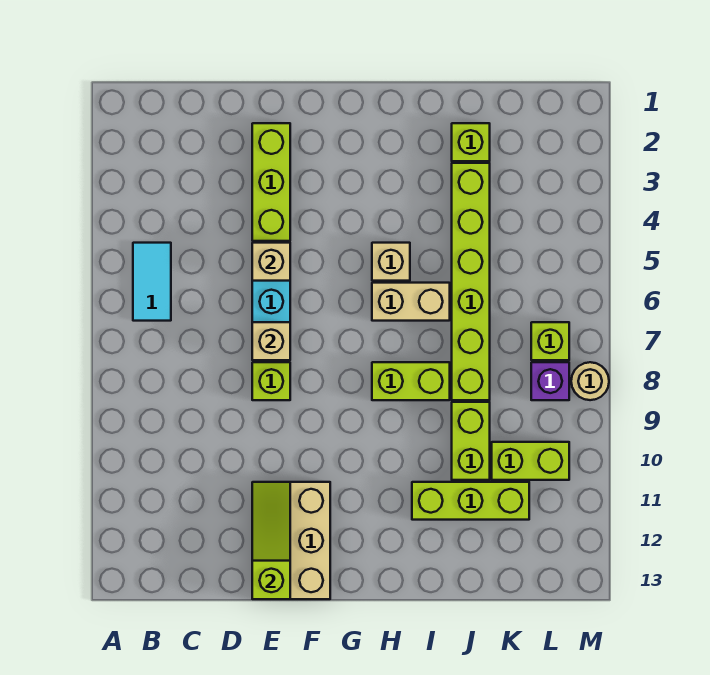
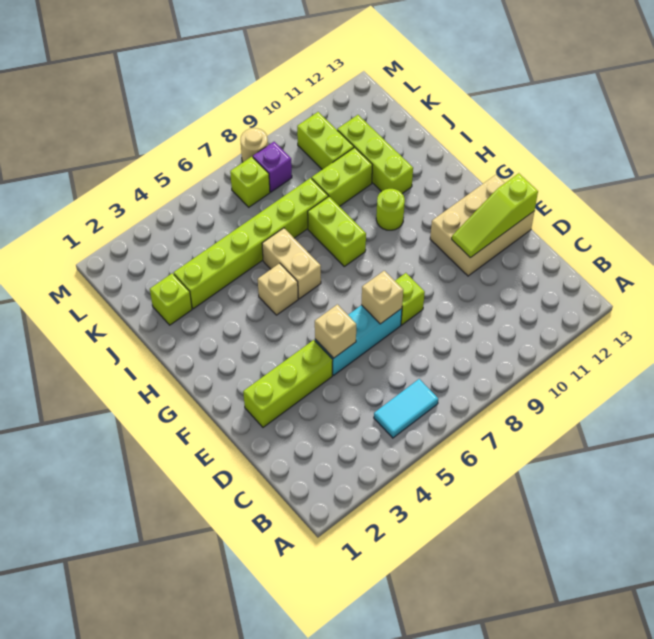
none -> lime round brick H10 level 1

